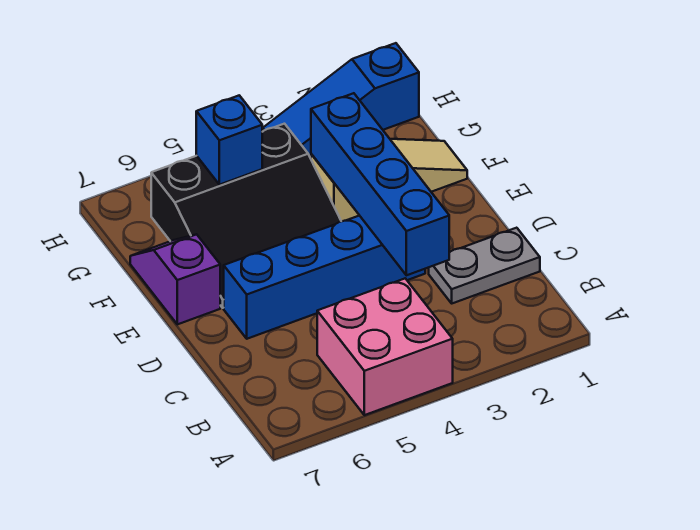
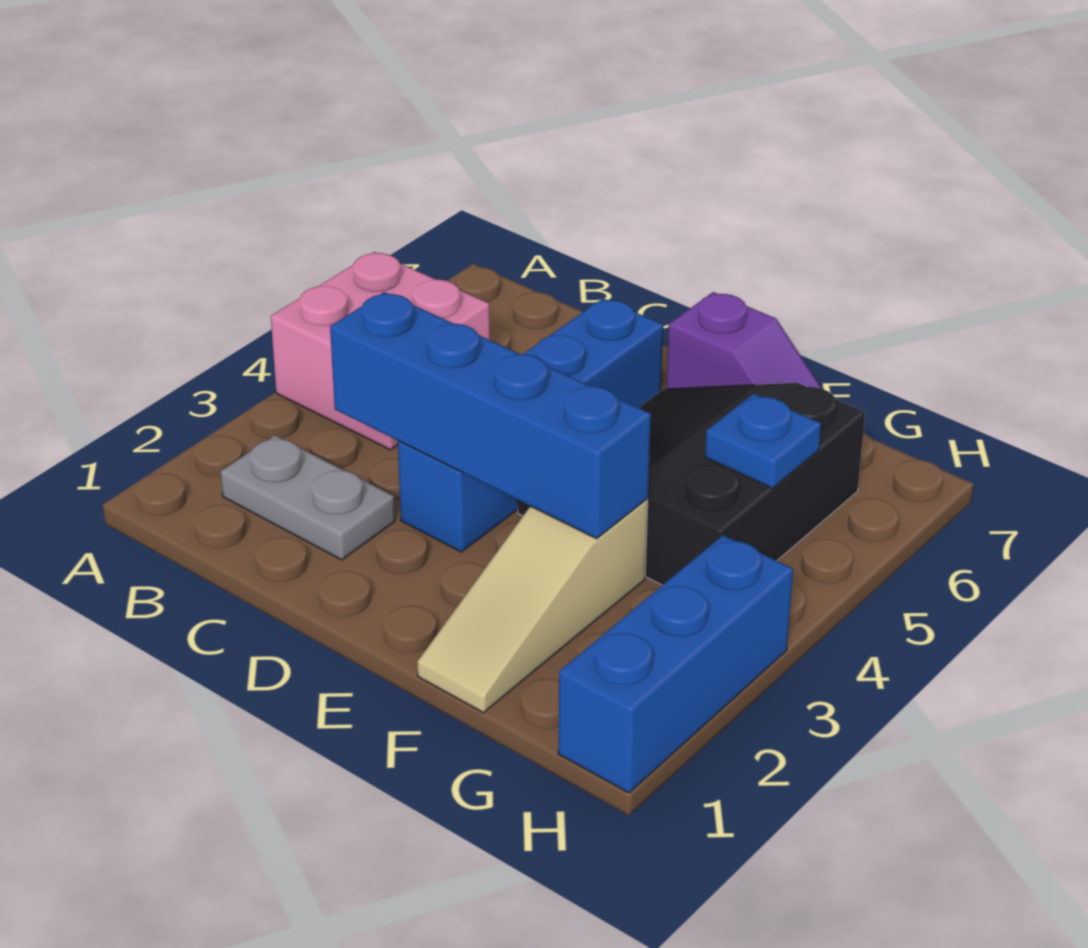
grey plate C1:C2 level 1 -> grey plate B2:C2 level 1
blue brick G5 level 2 -> blue plate G5 level 2
blue slope H1:H3 level 1 top 1 -> blue brick H1:H3 level 1

